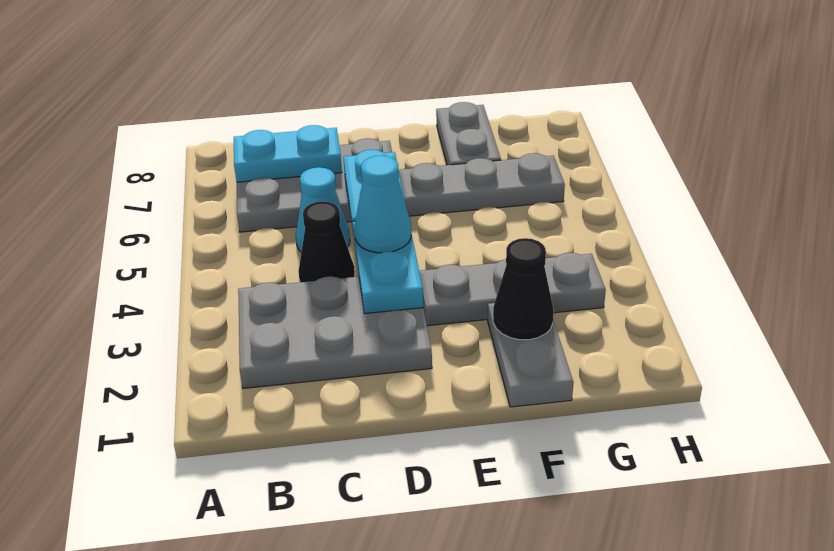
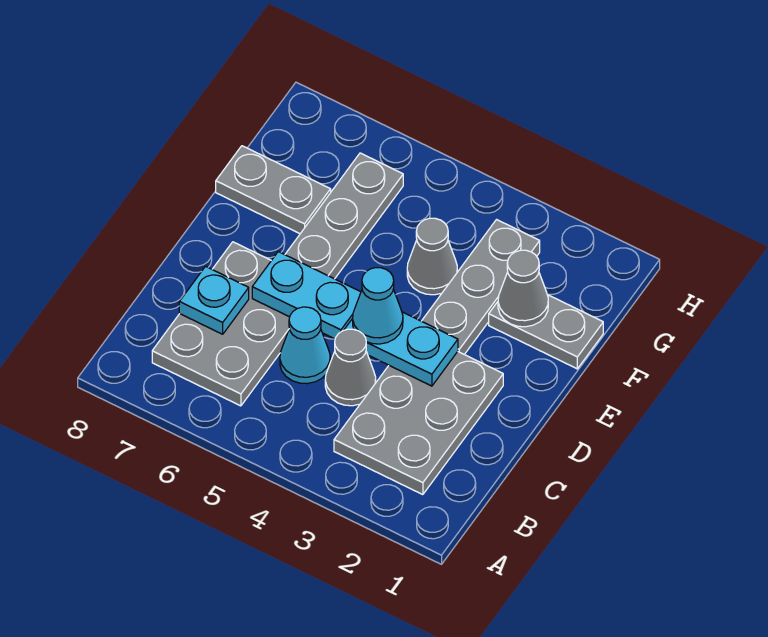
cyan plate B7:C7 level 2 -> cyan plate C7 level 2
black cone C4 level 1 -> grey cone C4 level 1
black cone F2 level 2 -> grey cone F2 level 2
none -> grey cone F4 level 1

